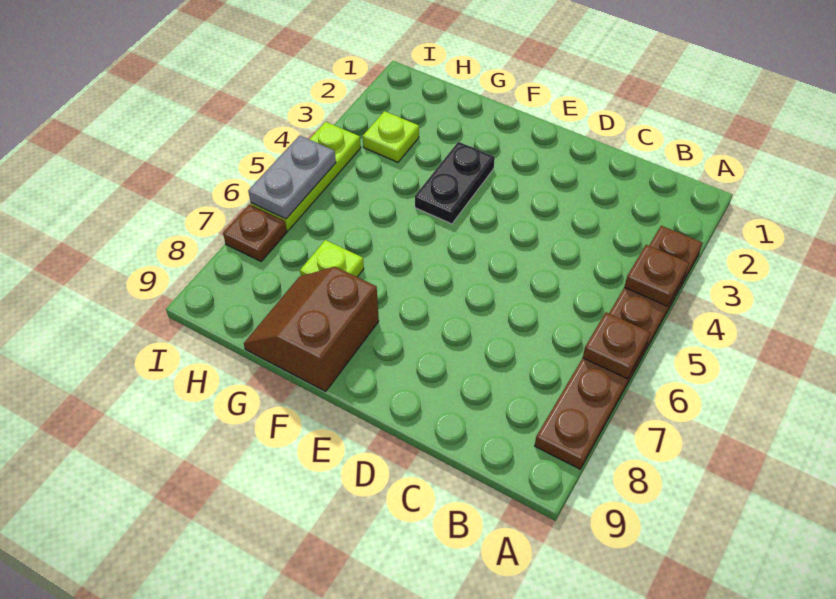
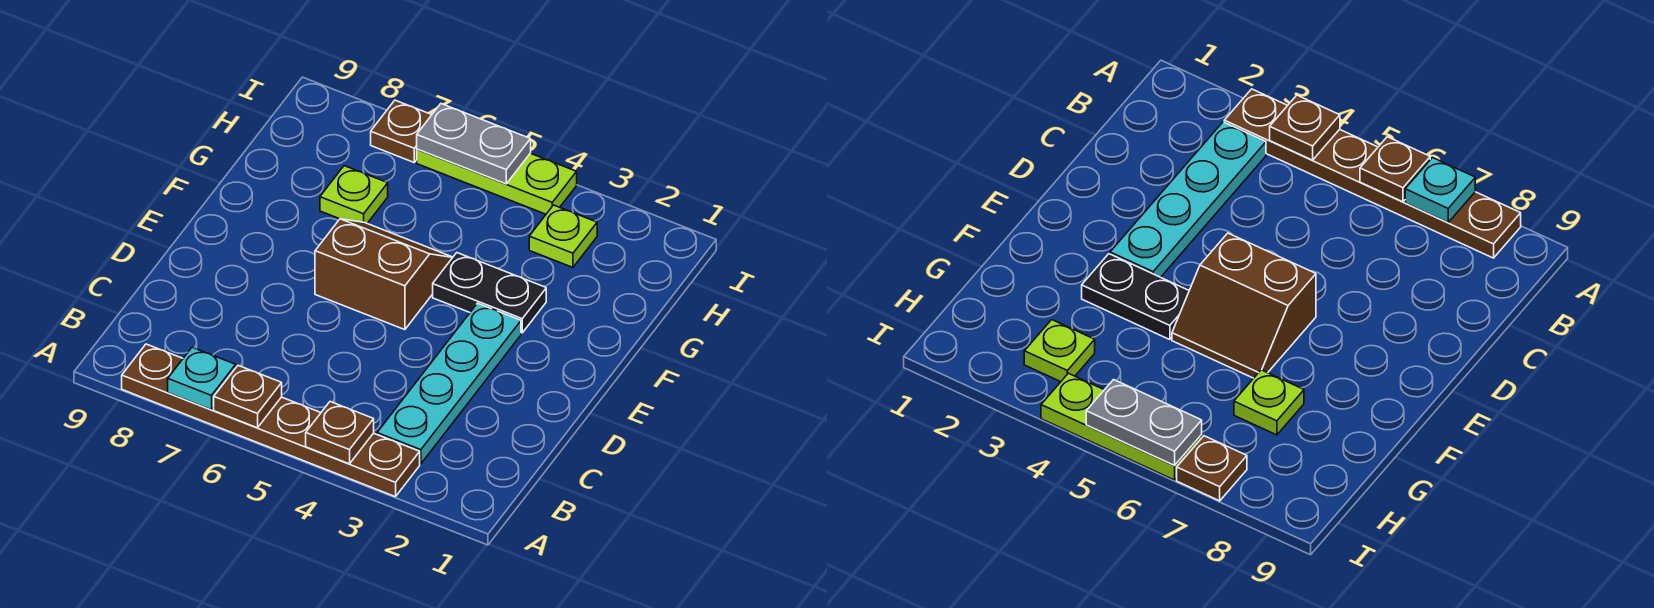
none -> cyan plate A7 level 2
none -> cyan plate B3:E3 level 1
brown slope F8:G9 level 1 top F -> brown slope E5:F6 level 1 top E

